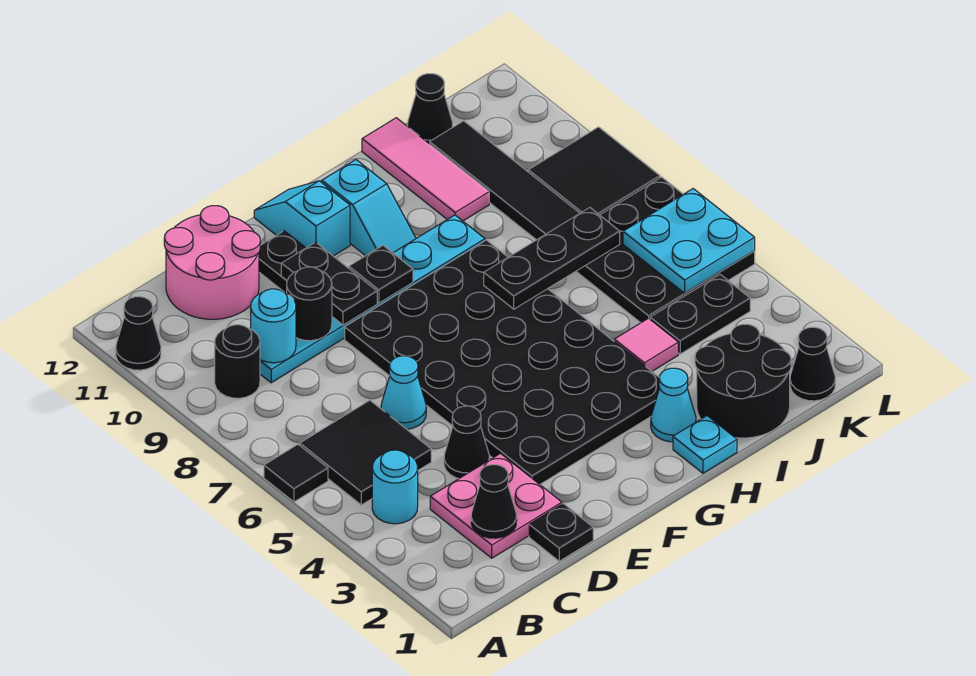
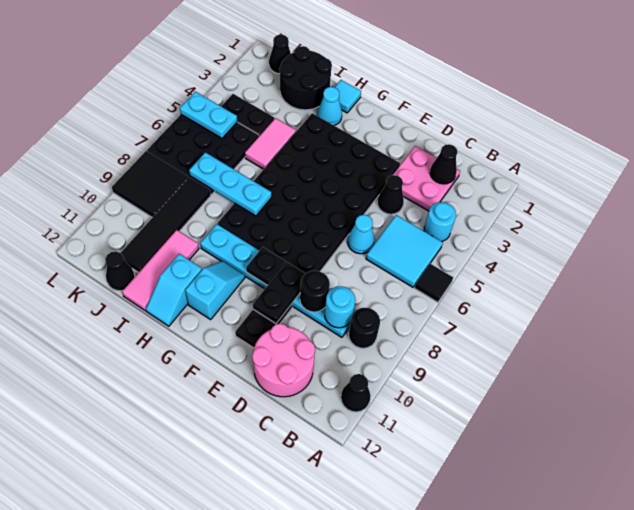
black tile B5:C6 level 1 -> cyan tile B5:C6 level 1
black plate D1 level 1 -> none
cyan slope F11:F12 level 1 top 11 -> cyan slope H11:H12 level 1 top 11
cyan plate H1 level 1 -> cyan tile H1 level 1
black plate H7:J7 level 2 -> cyan plate H7:J7 level 2
pink tile I4 level 1 -> pink tile I4:I5 level 1
cyan plate K5:L6 level 2 -> cyan plate K5:L5 level 2

